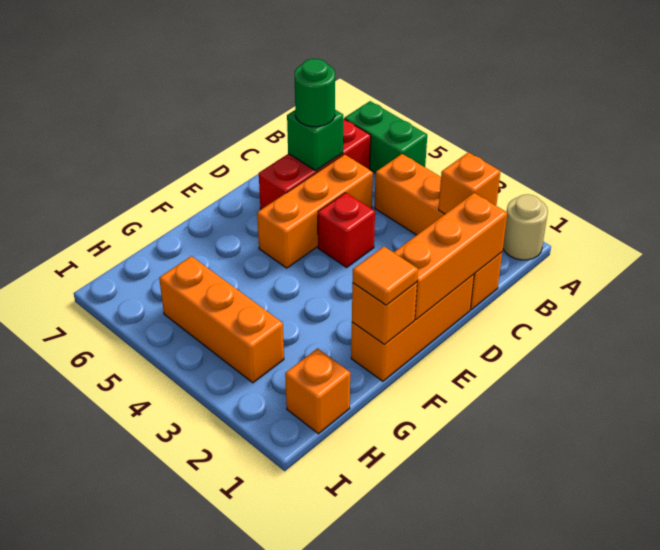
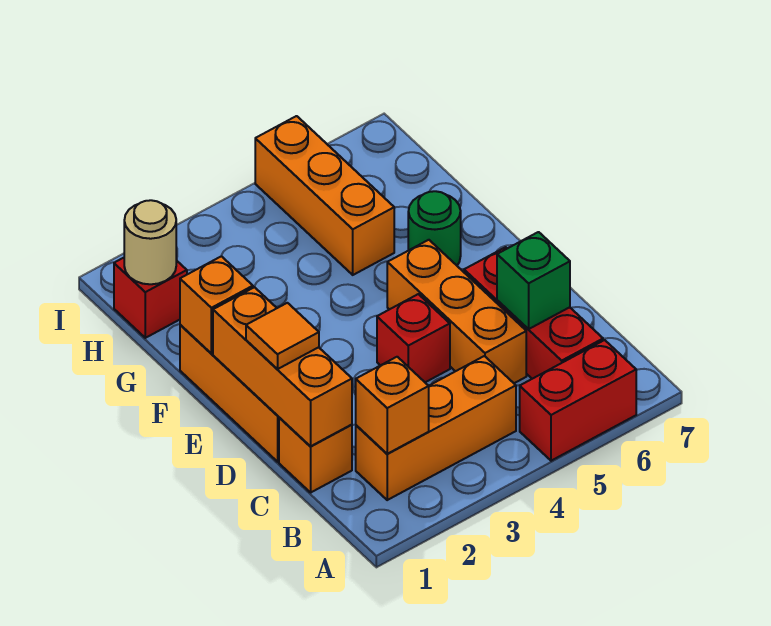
tan round brick A1 level 1 -> tan round brick H1 level 2
green brick A5:A6 level 1 -> red brick A5:A6 level 1
green round brick C6 level 3 -> green round brick F6 level 1
orange tile F1 level 3 -> orange tile D1 level 3
orange brick H1 level 1 -> red brick H1 level 1
orange brick H3:H5 level 1 -> orange brick G5:I5 level 1

